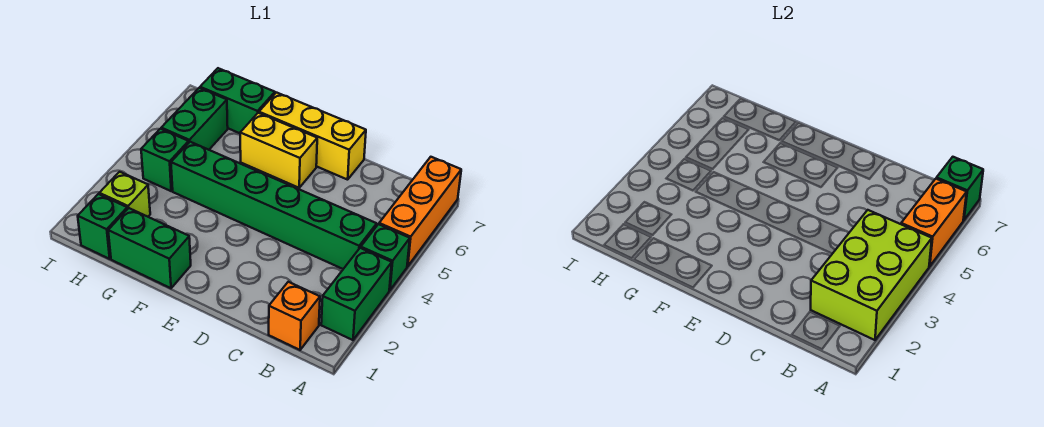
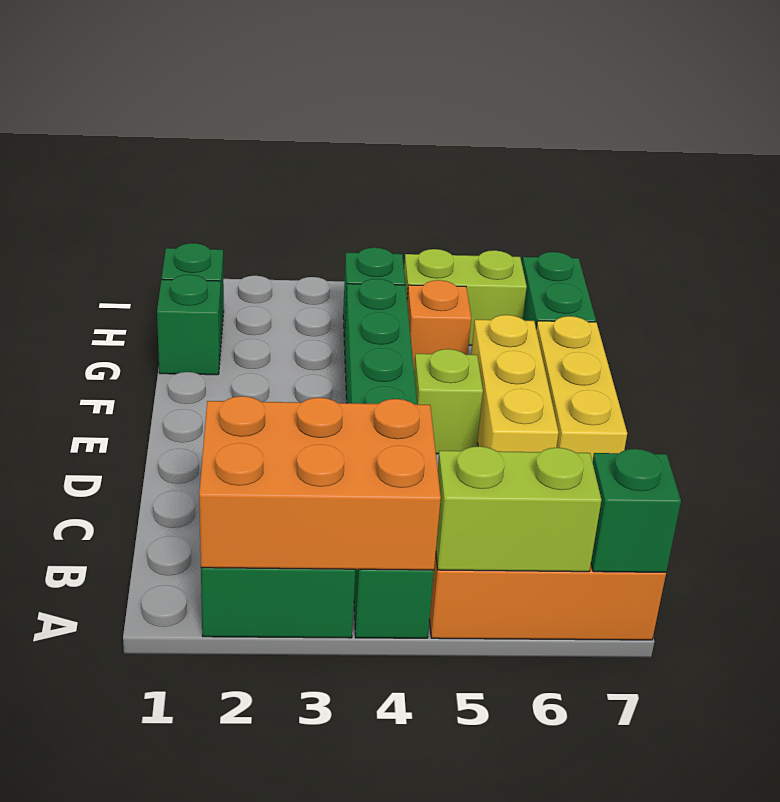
lime brick A2:B4 level 2 -> orange brick A2:B4 level 2
orange brick A5:A6 level 2 -> lime brick A5:A6 level 2
orange brick B1 level 1 -> orange brick G5 level 1
yellow brick E6:F6 level 1 -> yellow brick D6:F6 level 1
green brick F1:G1 level 1 -> green brick G1 level 1
lime brick H2 level 1 -> lime brick E5 level 1
green brick H5:H6 level 1 -> lime brick H5:H6 level 1

